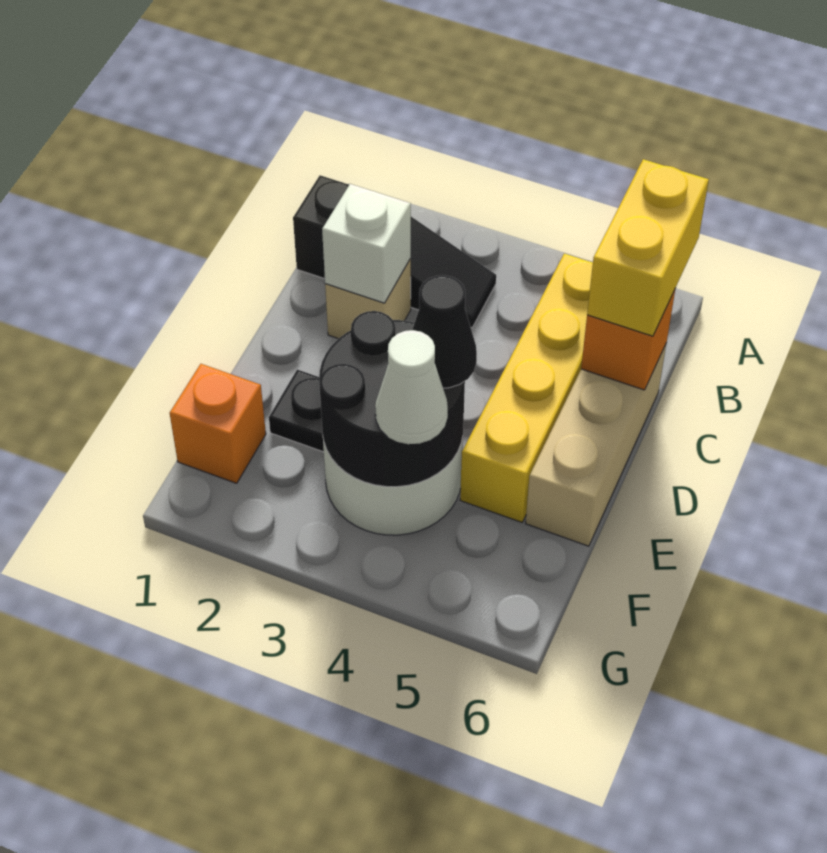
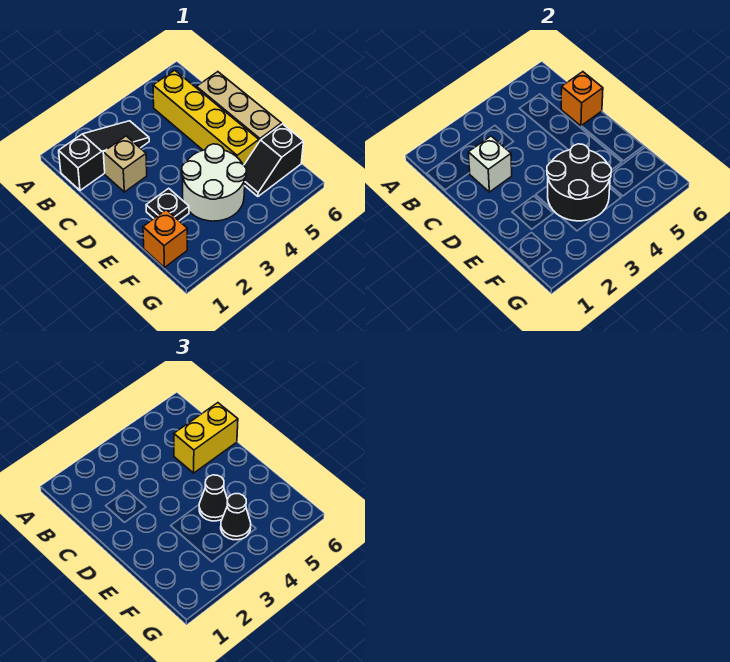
yellow brick B6:C6 level 3 -> yellow brick C5:C6 level 3
white cone F4 level 3 -> black cone F4 level 3
none -> black slope F5:F6 level 1 top 6

